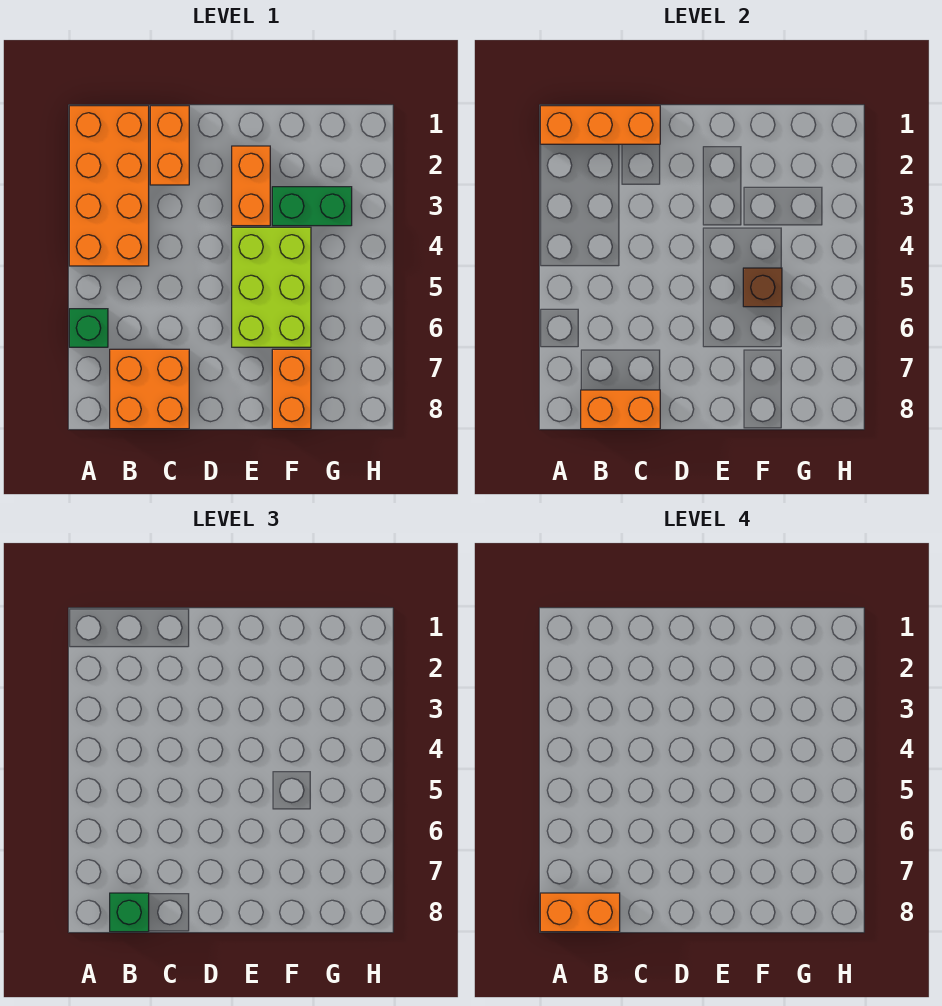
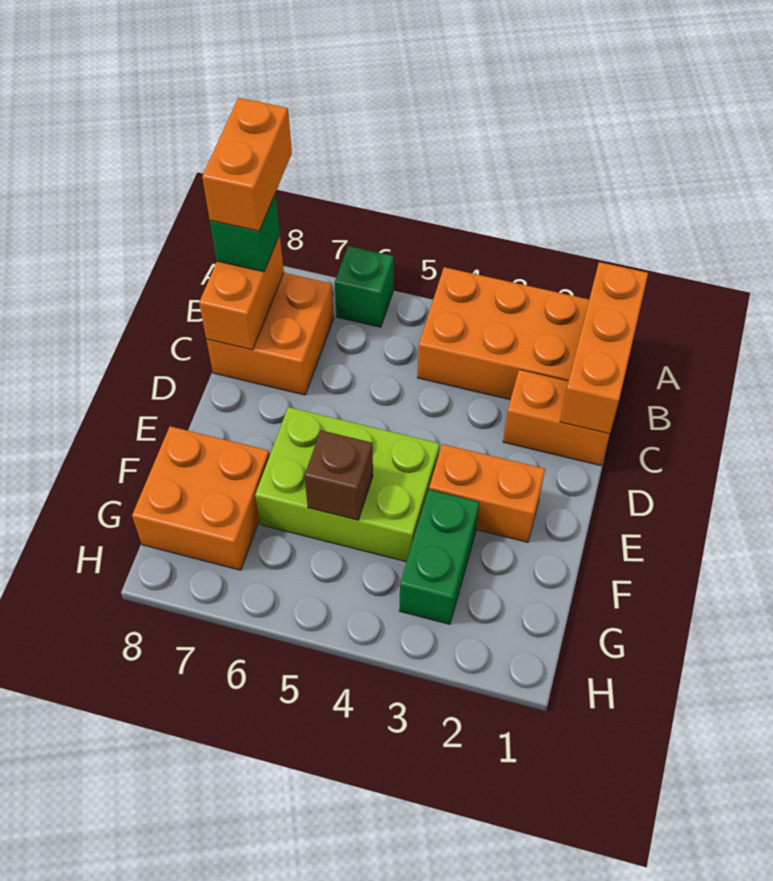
orange brick F7:F8 level 1 -> orange brick F7:G8 level 1

